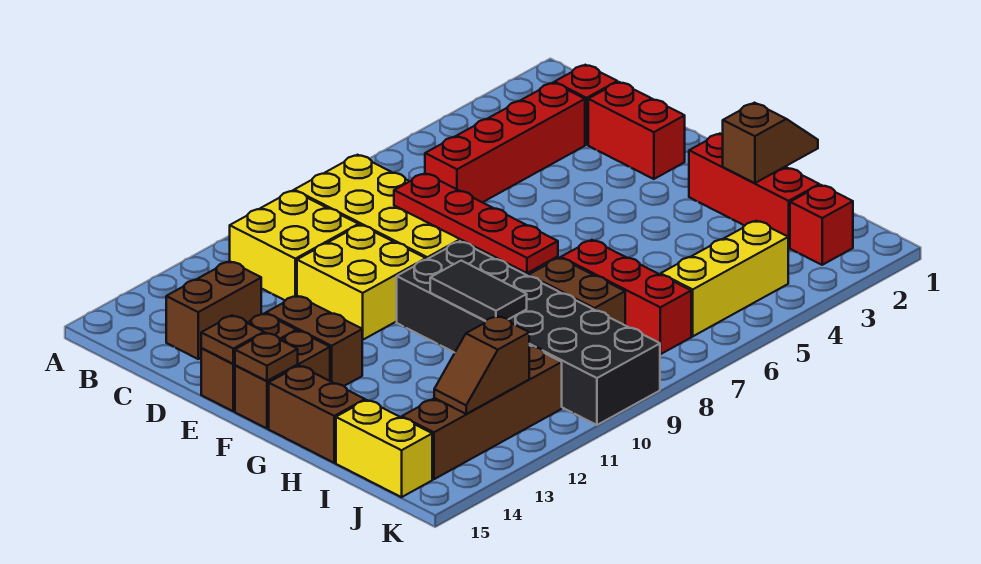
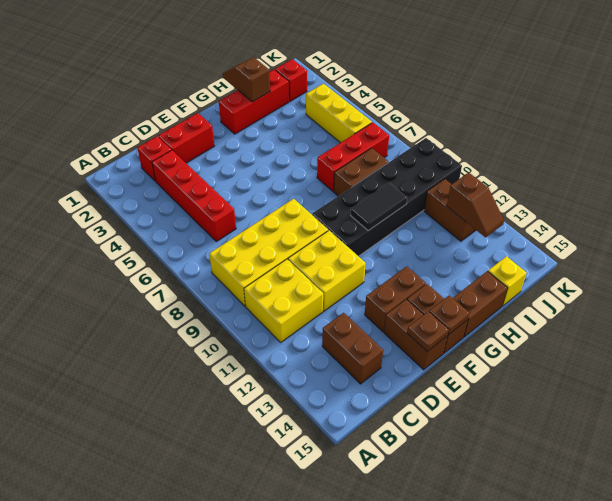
red plate D8:G8 level 2 -> none
yellow brick I15:J15 level 1 -> yellow brick I15 level 1
brown brick J11:J14 level 1 -> brown brick J11:J12 level 1

